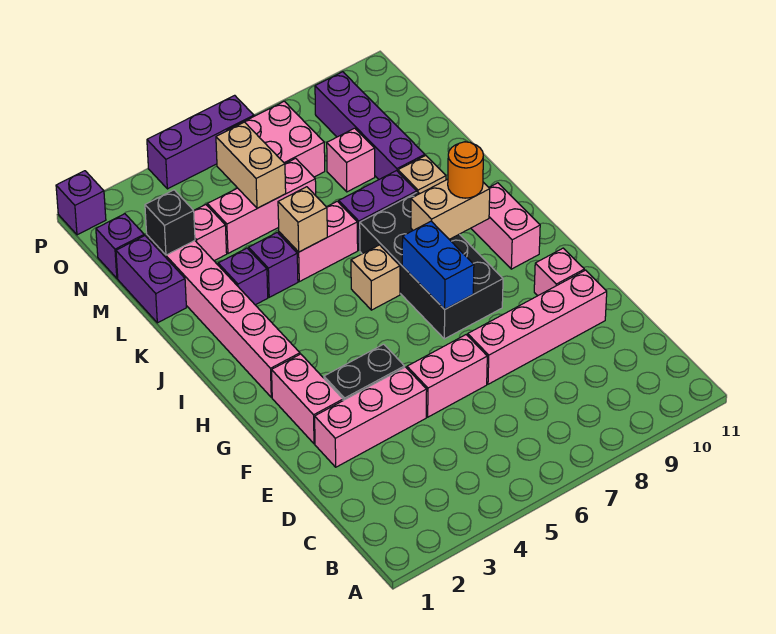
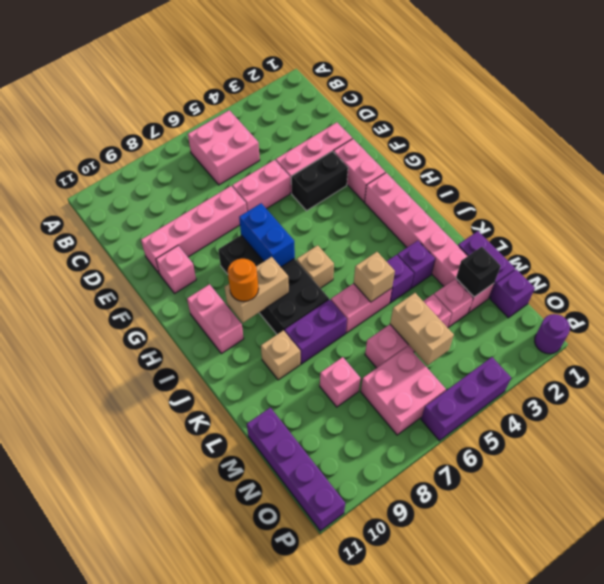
none -> pink brick B5:C6 level 1
purple brick L9:O9 level 1 -> purple brick M11:P11 level 1
purple brick P1 level 1 -> purple round brick P1 level 1

